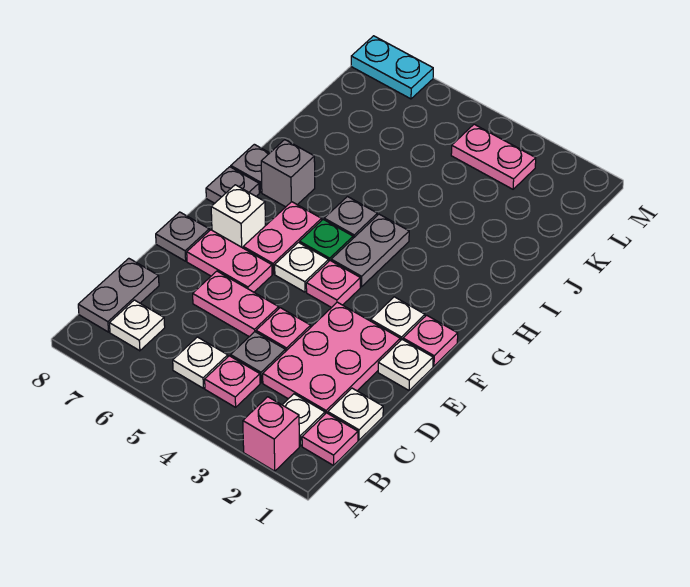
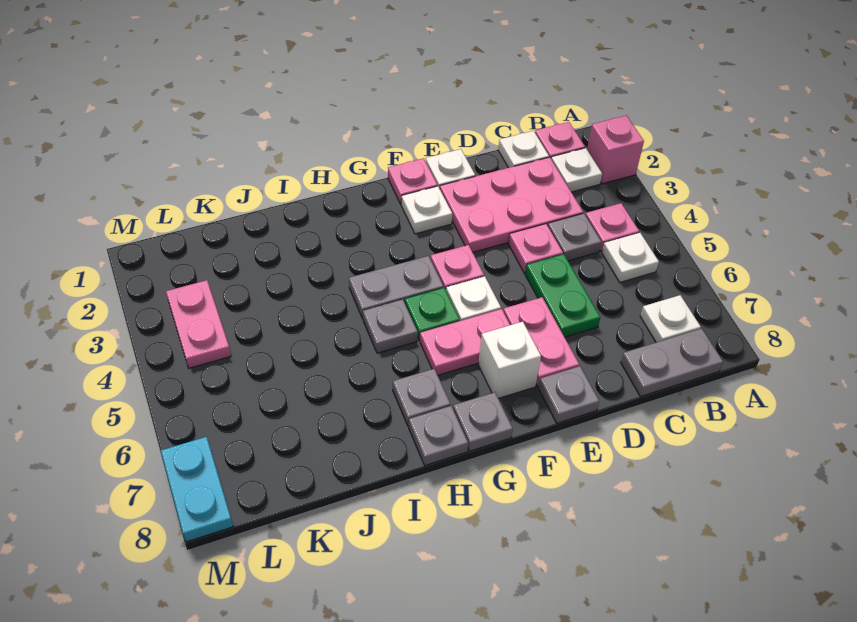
pink plate D5:D6 level 1 -> green plate D5:D6 level 1
grey brick H7 level 1 -> grey plate H7 level 1

